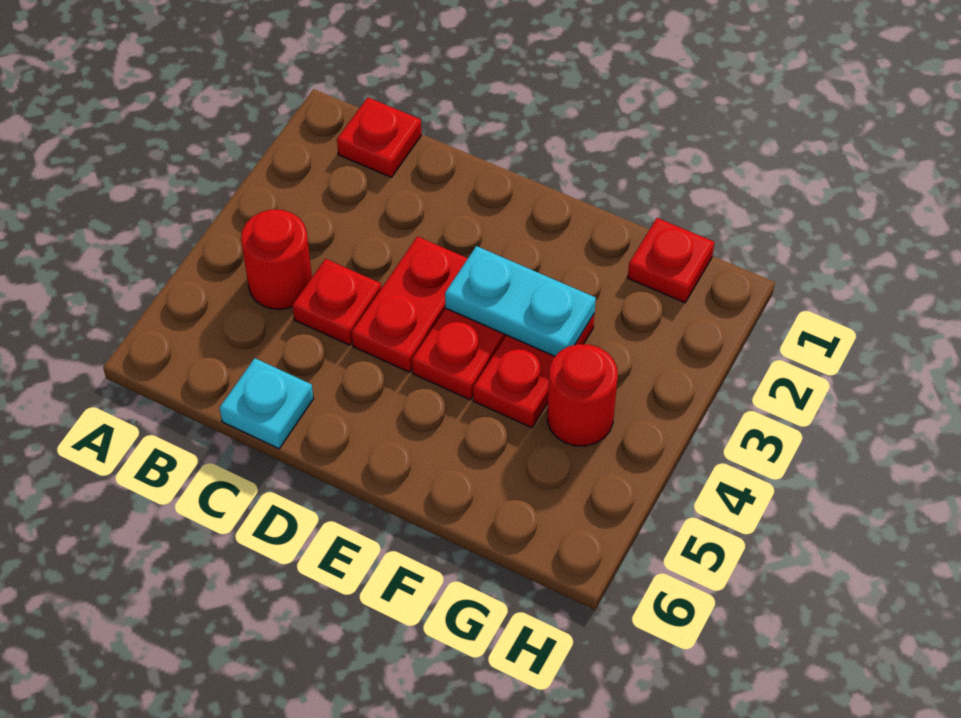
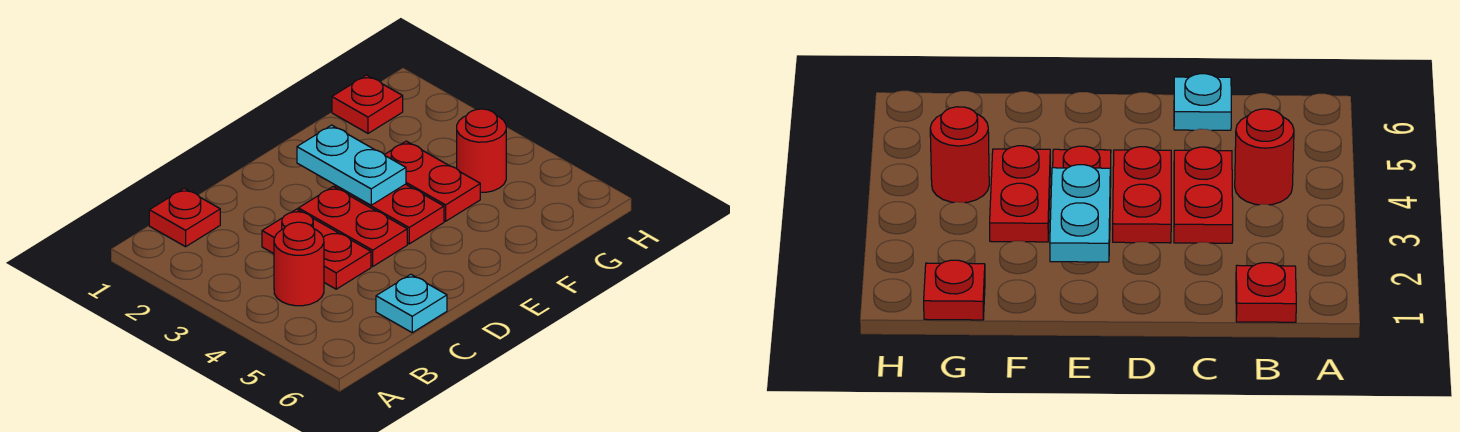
red plate C4 level 1 -> red plate C3:C4 level 1
cyan plate E3:F3 level 2 -> cyan plate E2:E3 level 2

